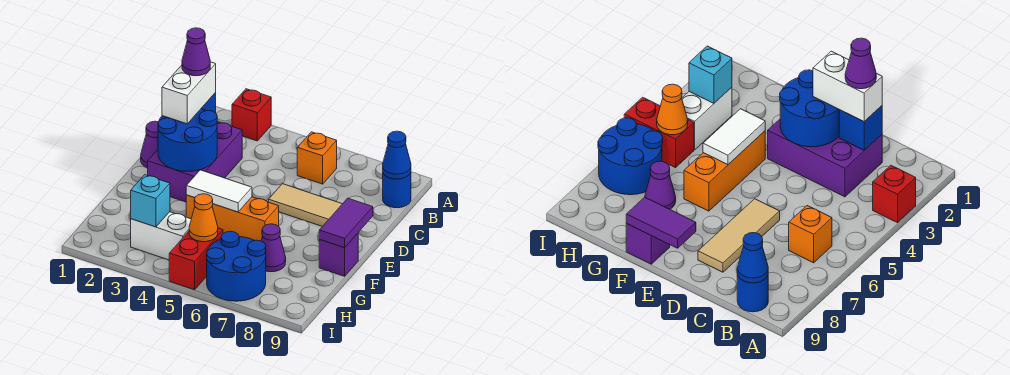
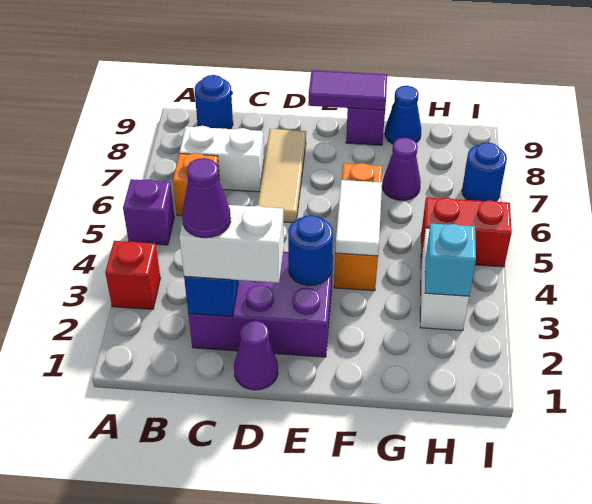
none -> purple brick A5 level 1
none -> white brick B7:C7 level 1
blue cone B9 level 2 -> blue cone G9 level 1
blue round brick D2:E3 level 2 -> blue round brick E3 level 2
orange cone H5 level 2 -> none
blue round brick H6:I7 level 1 -> blue round brick I7 level 1

